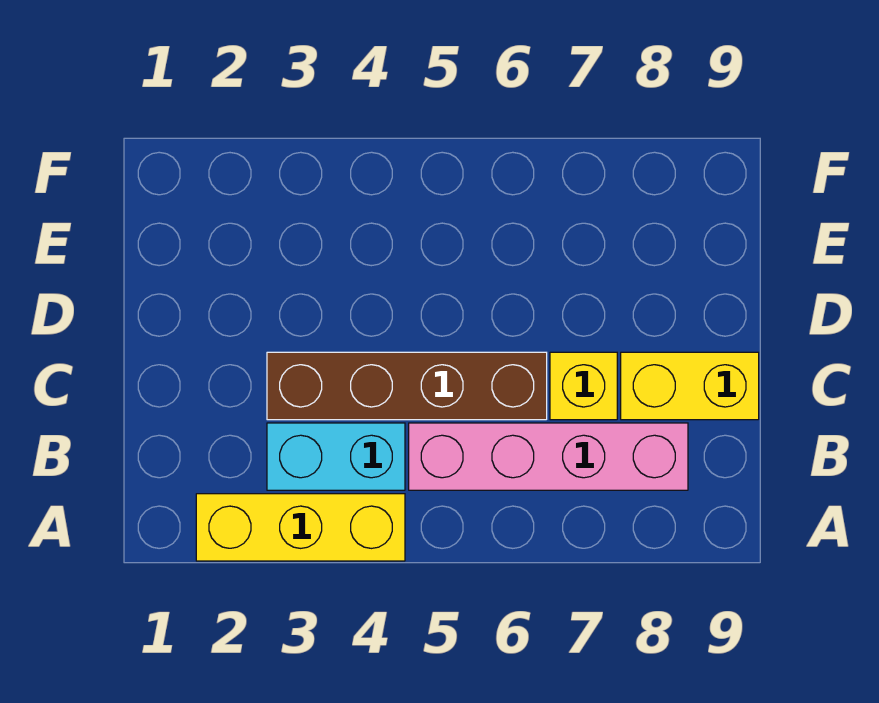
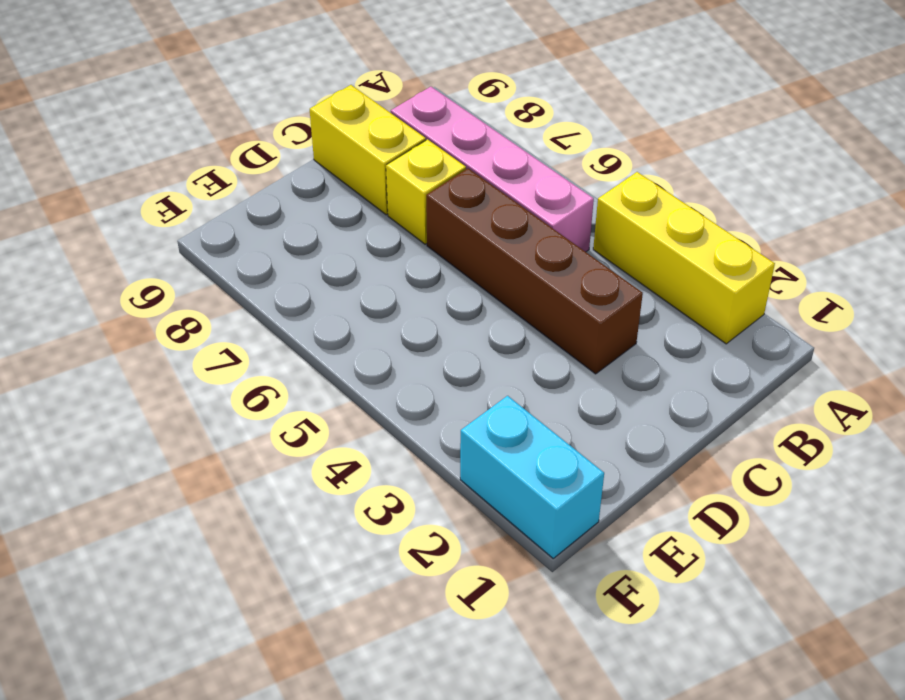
cyan brick B3:B4 level 1 -> cyan brick F1:F2 level 1

